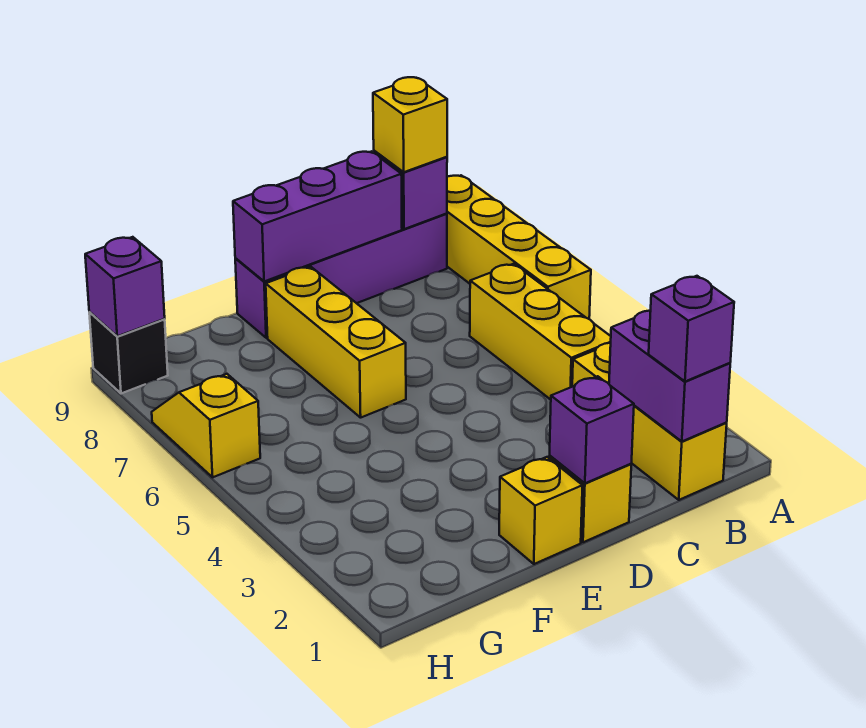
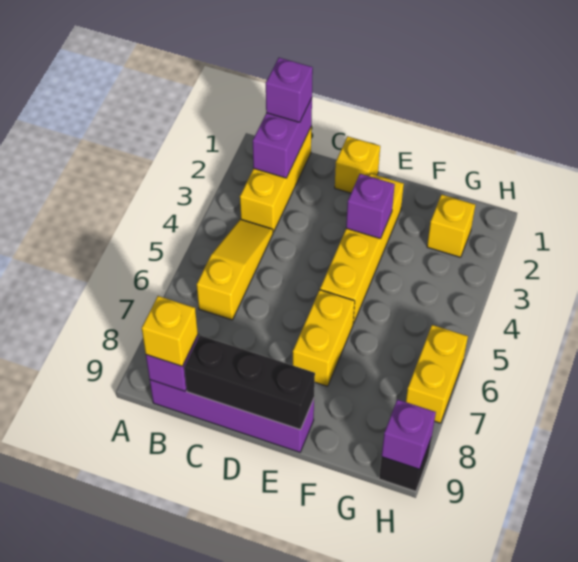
yellow brick A6:A9 level 1 -> yellow brick E2:E5 level 1
yellow brick B4:B6 level 1 -> yellow slope B4:B6 level 1 top 6
purple brick C9:E9 level 2 -> black brick C9:E9 level 2
purple brick D1 level 2 -> purple brick E3 level 2
yellow brick E1 level 1 -> yellow brick G2 level 1
yellow brick E6:E8 level 1 -> yellow brick E6:E7 level 1
yellow slope H6:H7 level 1 top 6 -> yellow brick H6:H7 level 1

